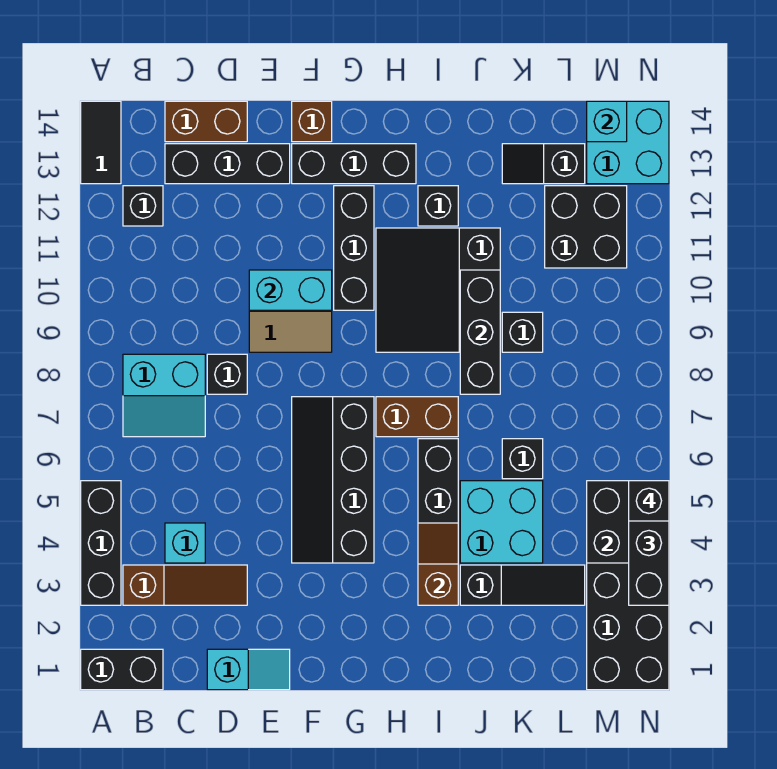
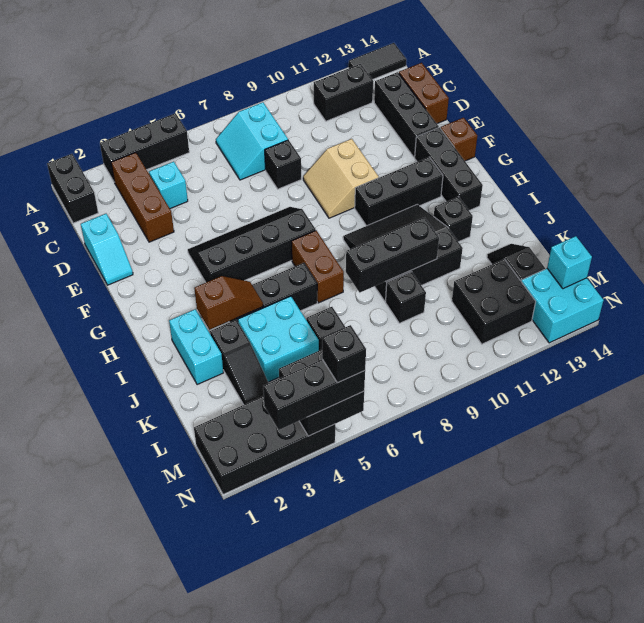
brown slope B3:D3 level 1 top B -> brown brick B3:D3 level 1
black brick B12 level 1 -> black brick B11:B12 level 1
cyan brick E10:F10 level 2 -> cyan brick I2:J2 level 1

